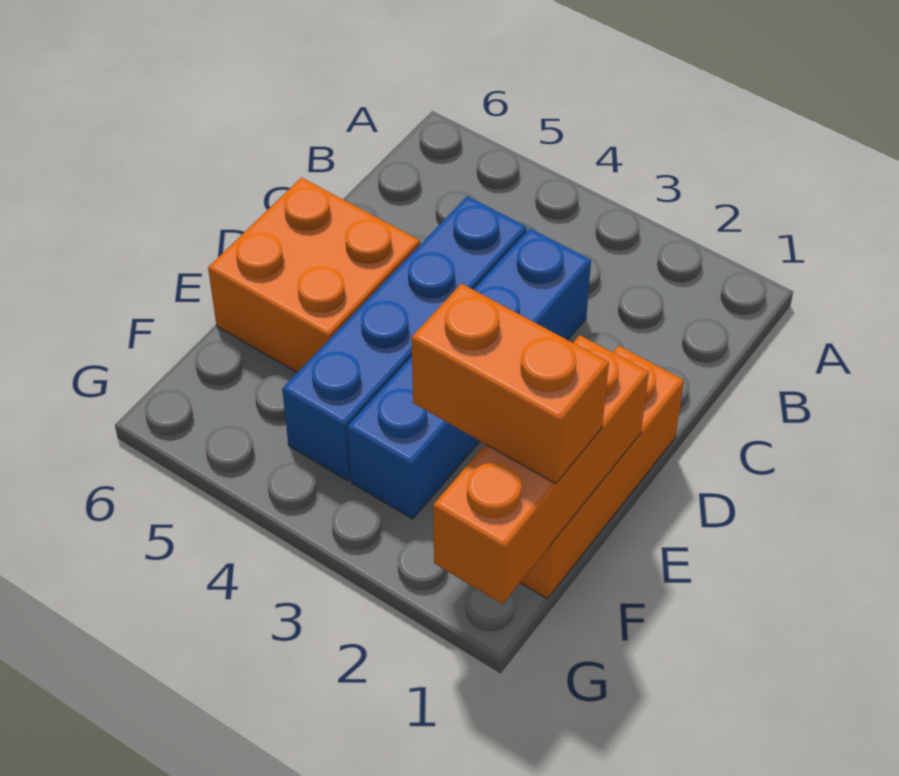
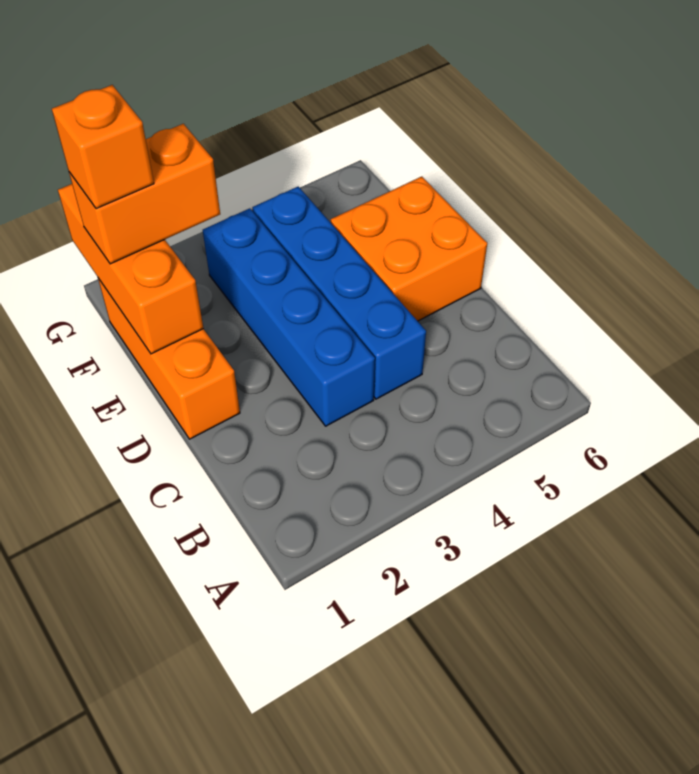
none -> orange brick F1 level 4

